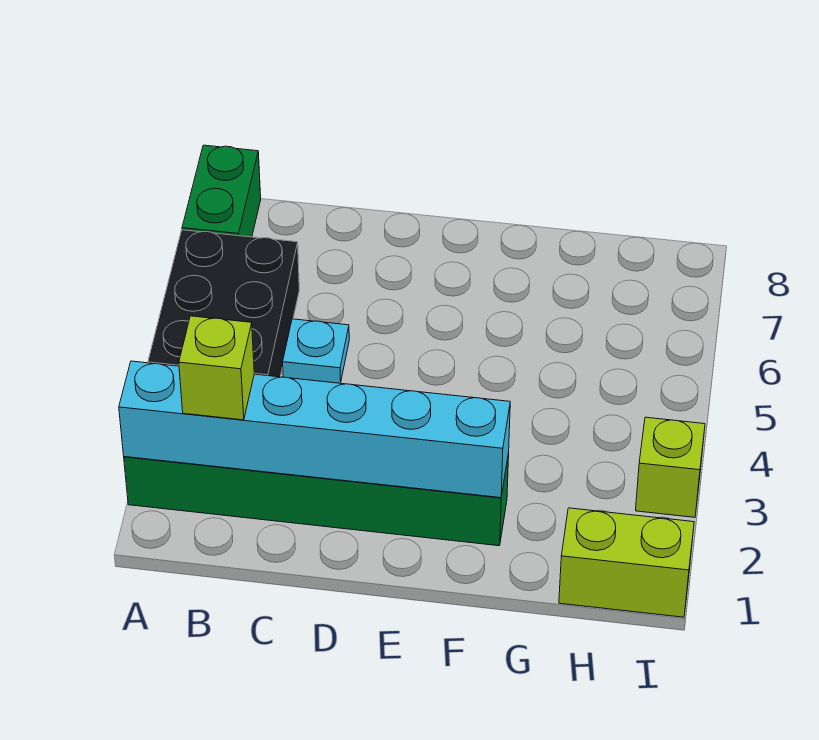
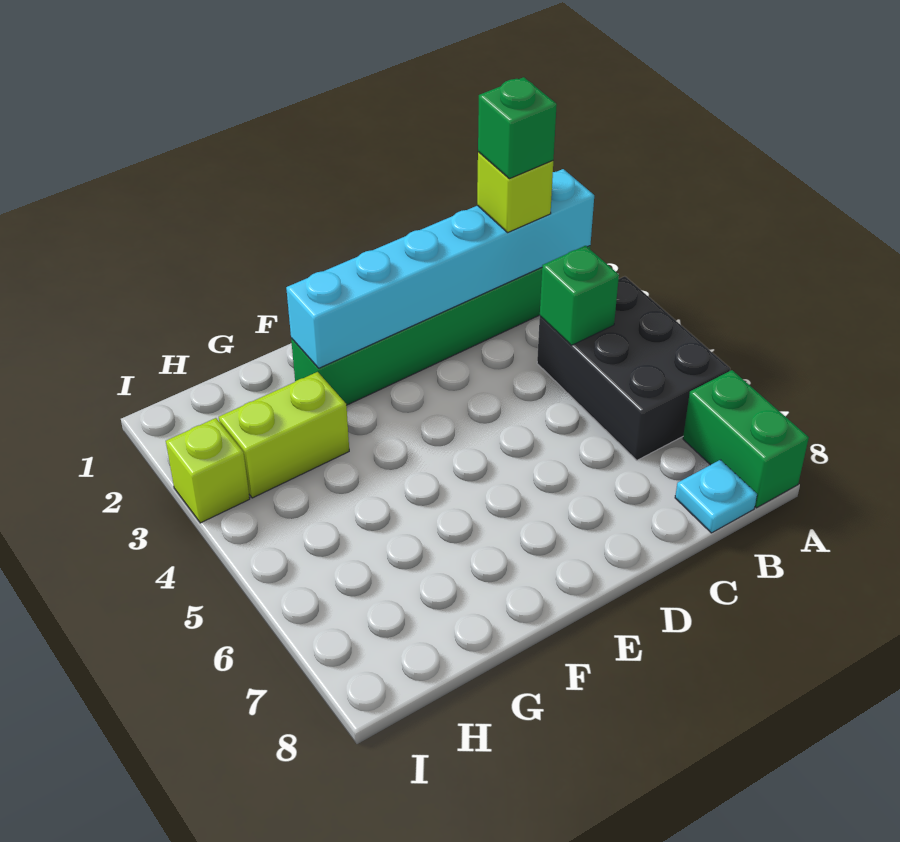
none -> green brick B2 level 4
none -> green brick B4 level 2
cyan plate C5 level 1 -> cyan plate B8 level 1
lime brick H1:I1 level 1 -> lime brick G3:H3 level 1

